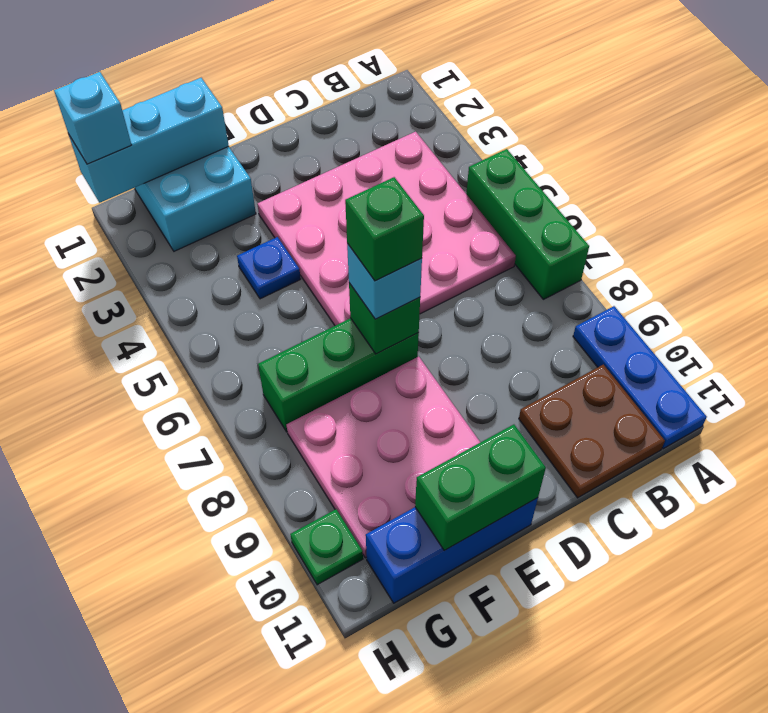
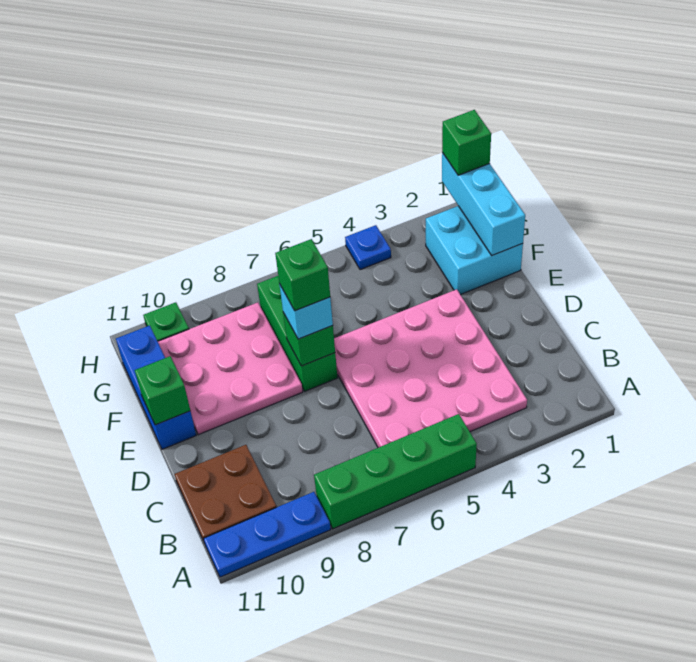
green brick A5:A7 level 1 -> green brick A5:A8 level 1
green brick E11:F11 level 2 -> green brick E11 level 2
blue plate F4 level 1 -> blue plate H4 level 1
cyan brick H1 level 3 -> green brick H1 level 3

